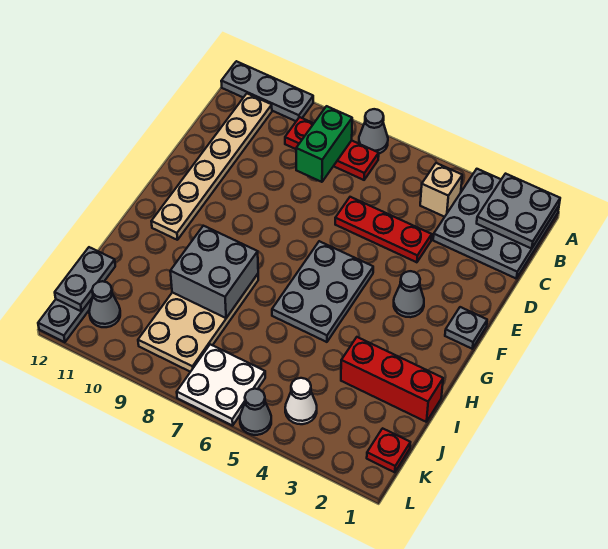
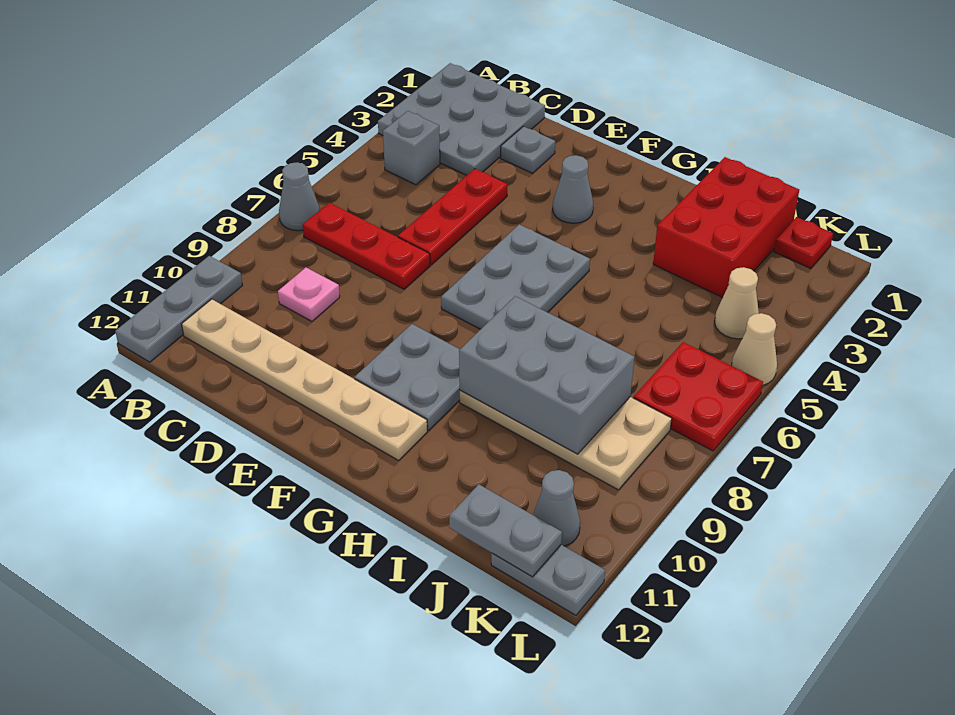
grey plate A1:B2 level 2 -> grey plate F9:G10 level 1
tan brick B4 level 1 -> grey brick B4 level 1
red plate B7:B9 level 1 -> red plate B7:D7 level 1
green brick B8:C8 level 2 -> none
none -> pink plate C9 level 1
grey plate F1 level 1 -> grey plate D2 level 1
grey plate F5:H6 level 1 -> grey plate F5:G7 level 1
grey brick H8:I9 level 2 -> grey brick H8:J9 level 2
red brick I1:I3 level 1 -> red brick I1:J3 level 1
white cone K4 level 1 -> tan cone K4 level 1
white plate K6:L7 level 1 -> red plate K6:L7 level 1
grey cone L5 level 1 -> tan cone L5 level 1

